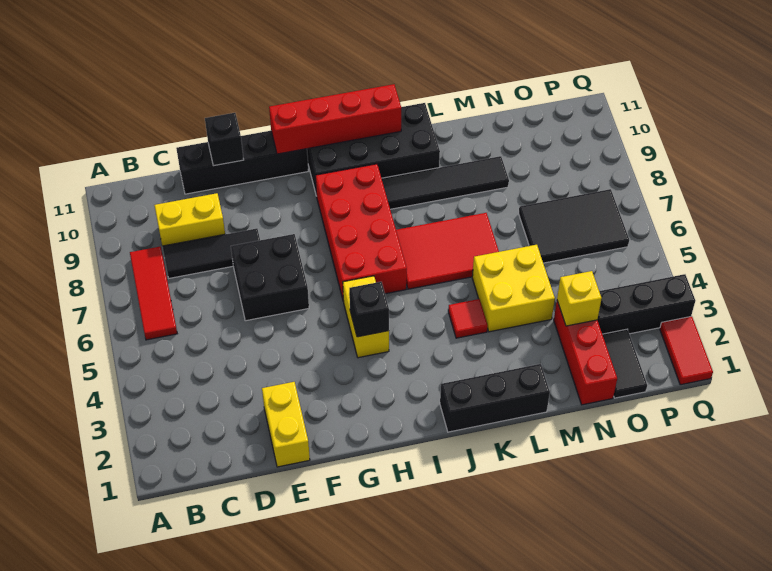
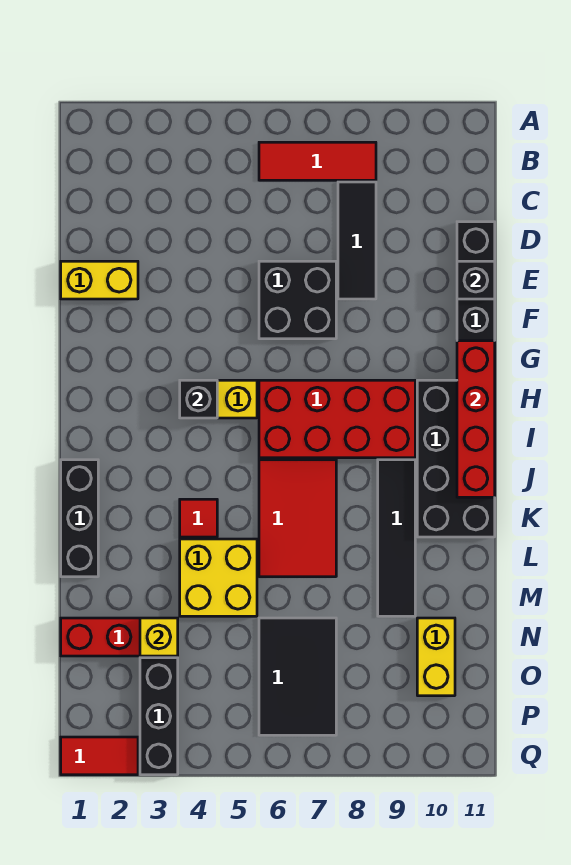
yellow brick C9:D9 level 1 -> yellow brick N10:O10 level 1
black tile O1:O2 level 1 -> none

